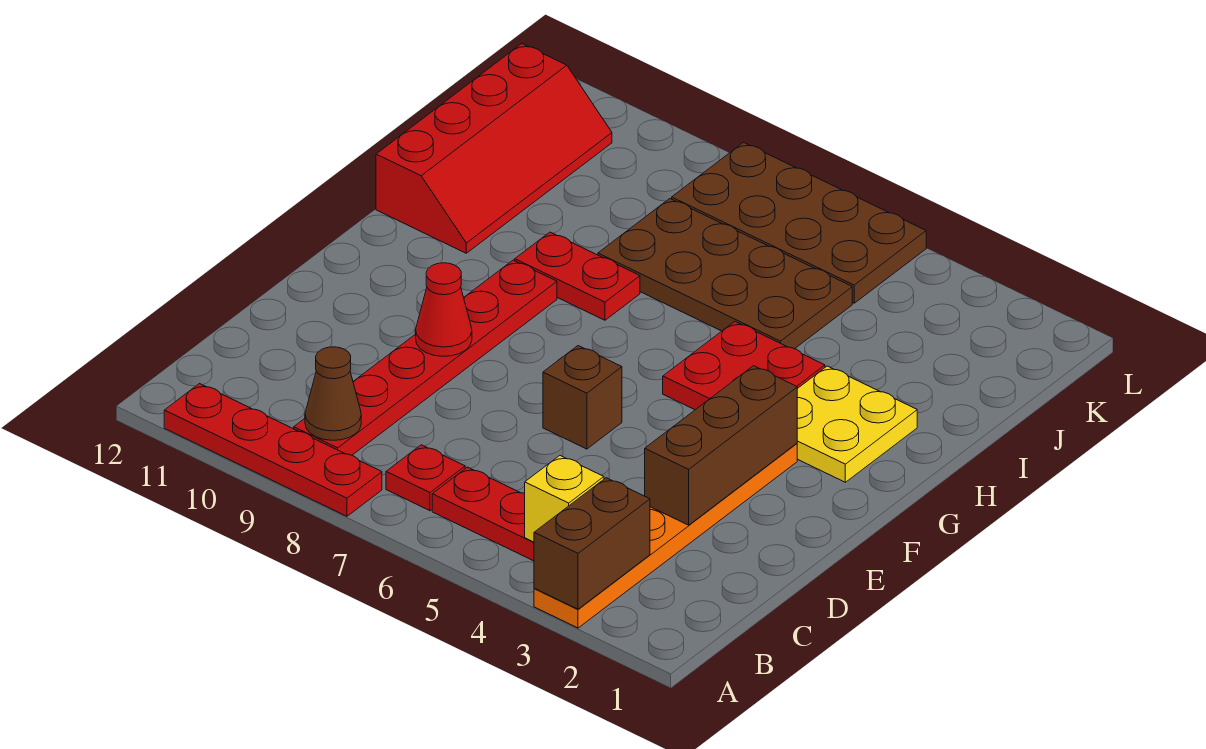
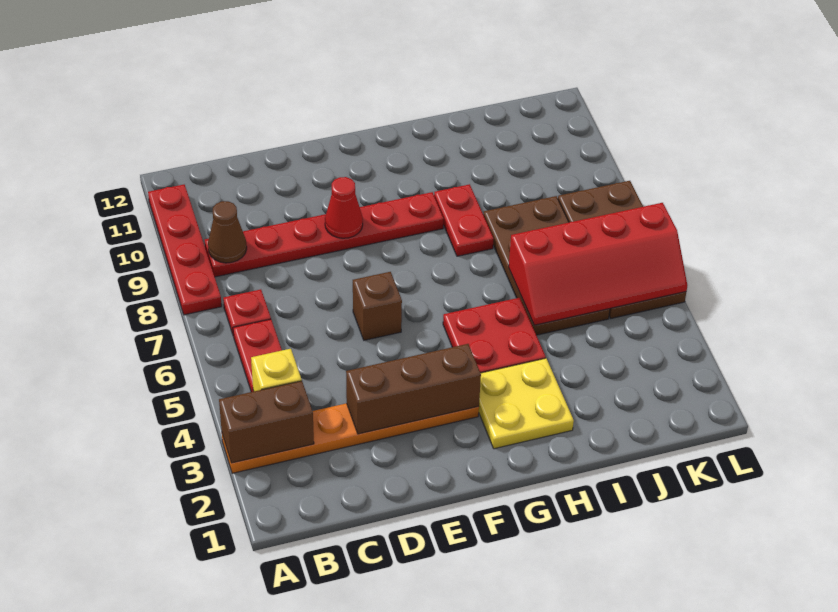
red slope H11:K12 level 1 top 12 -> red slope I5:L6 level 2 top 6

